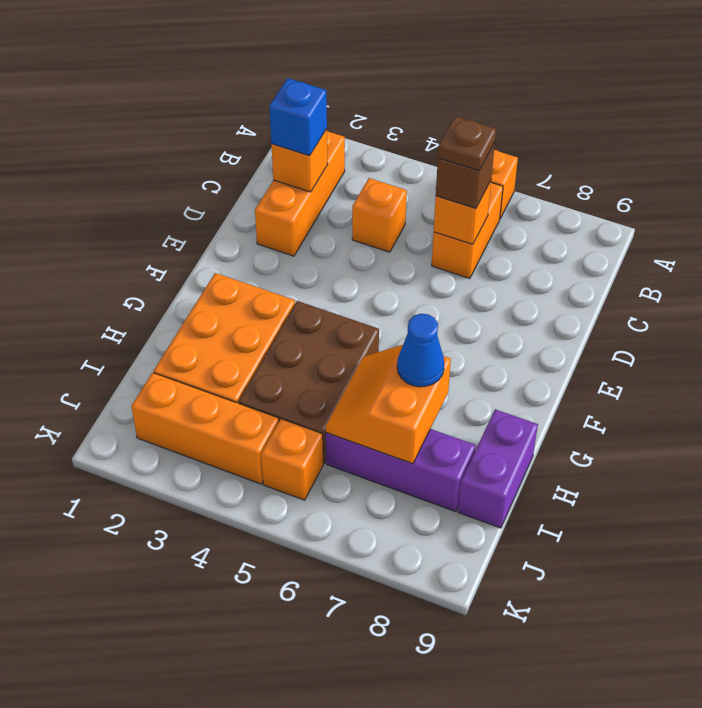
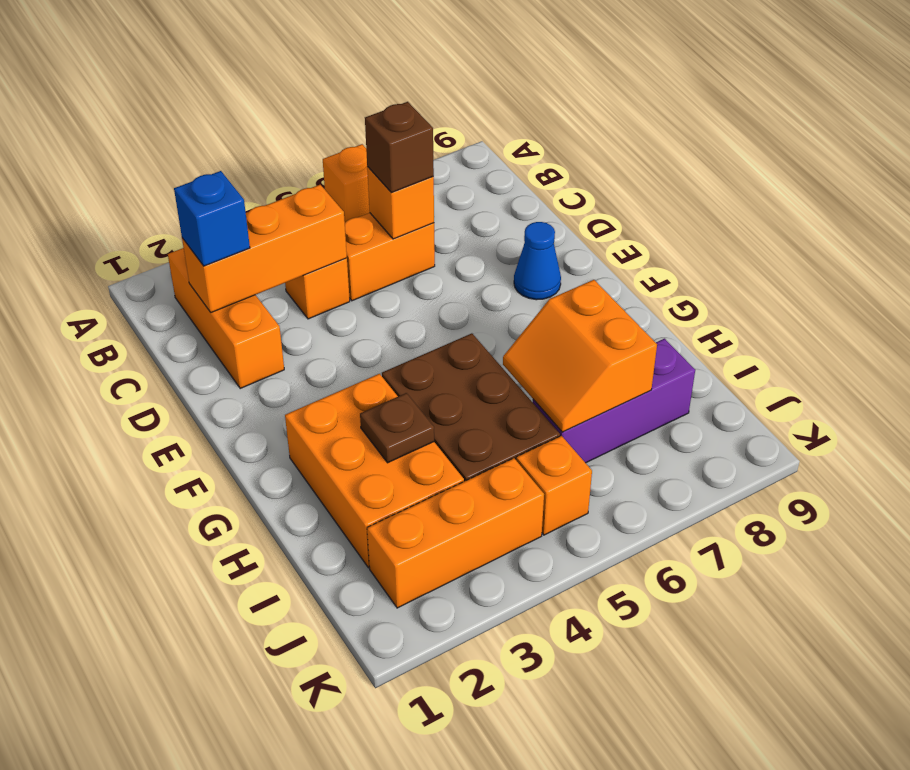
orange brick B6:C6 level 1 -> orange brick C5:C6 level 1
orange brick C2 level 2 -> orange brick C2:C4 level 2
brown plate C6 level 4 -> brown plate H3 level 2
blue cone H7 level 3 -> blue cone E8 level 1
purple brick H9:I9 level 1 -> none

